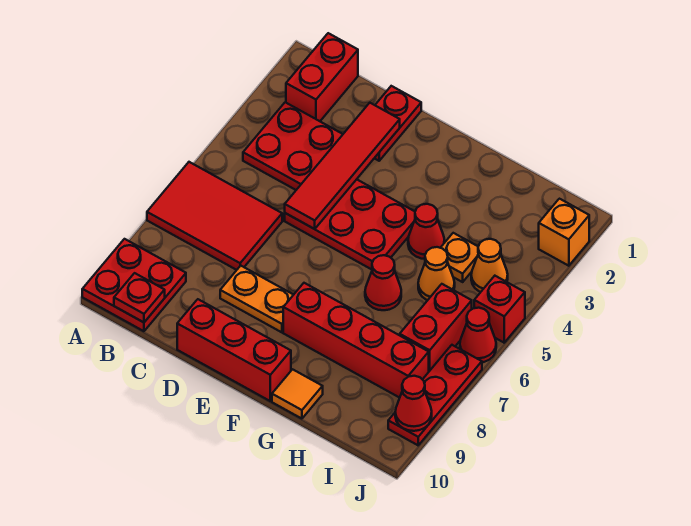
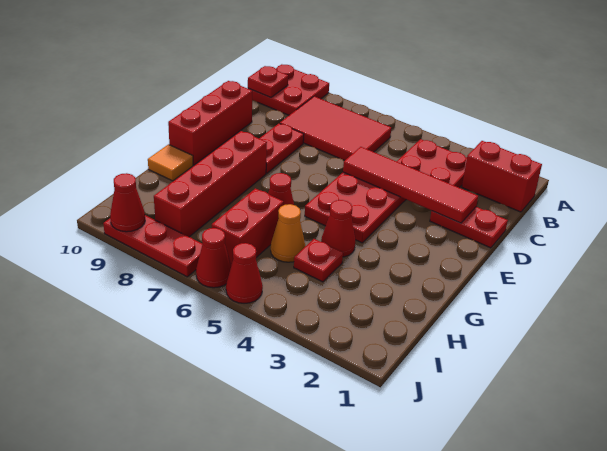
red tile A6:C7 level 1 -> red tile B6:C8 level 1
orange plate D8:E8 level 1 -> red plate D8:E8 level 1
orange plate H4 level 1 -> red plate H4 level 1
orange cone I4 level 1 -> none
red brick I6:I7 level 1 -> red brick H6:I6 level 1
orange brick J2 level 1 -> none
red brick J5 level 1 -> red cone J5 level 1

